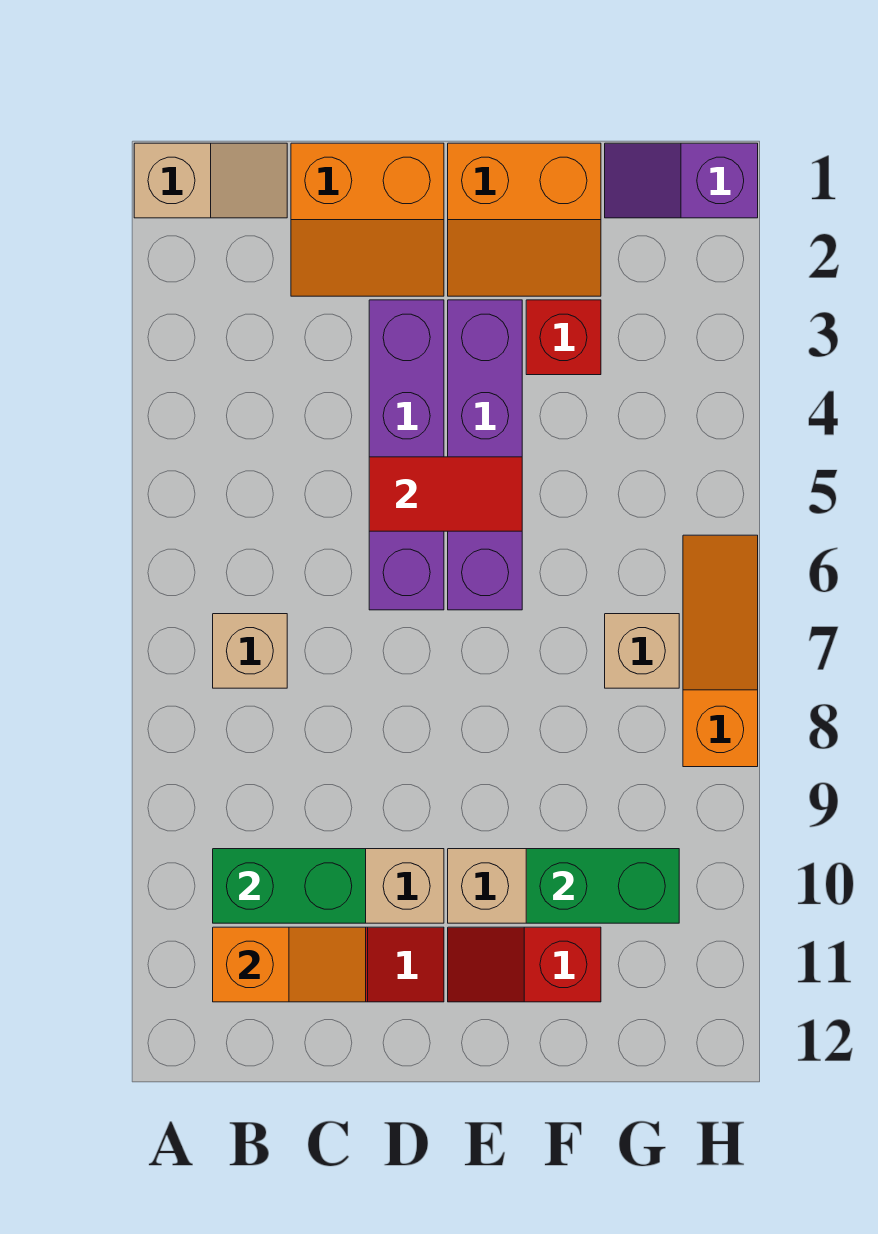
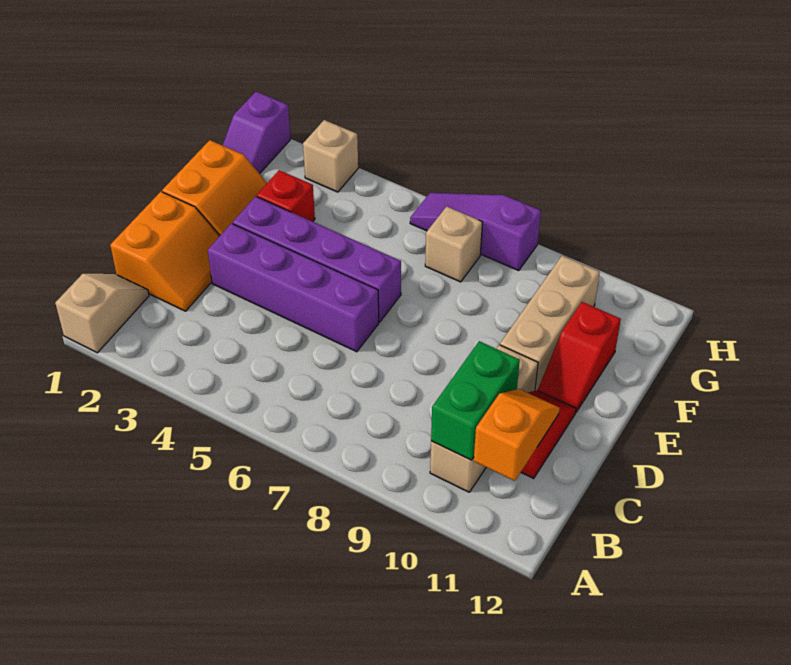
tan brick B7 level 1 -> tan brick H3 level 1
red tile D5:E5 level 2 -> none
green brick F10:G10 level 2 -> none
orange slope H6:H8 level 1 top 8 -> purple slope H6:H8 level 1 top 8

